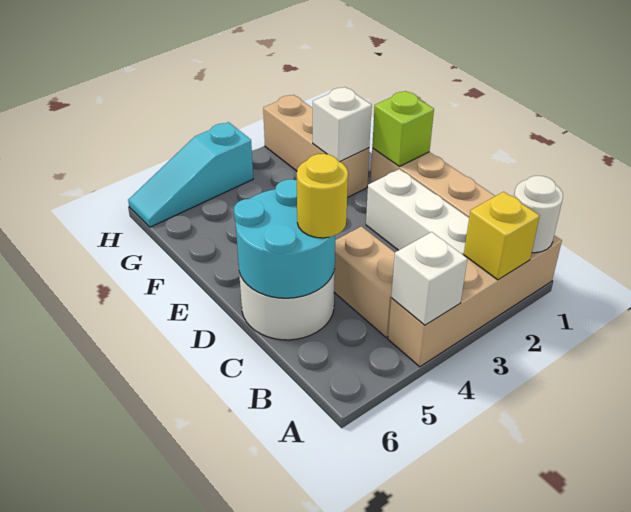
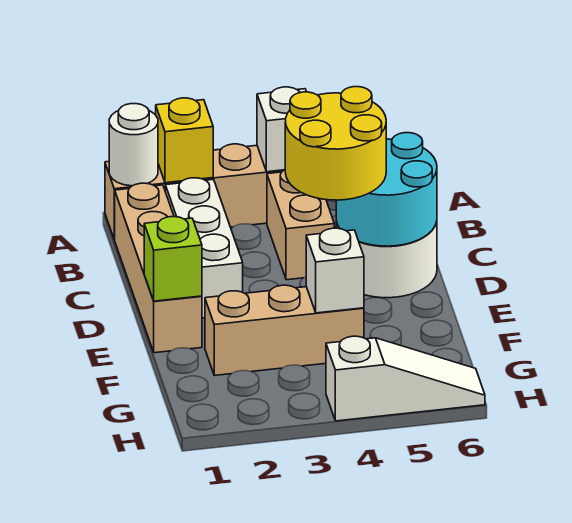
yellow round brick C5 level 3 -> yellow round brick C4:D5 level 3
tan brick F2:H2 level 1 -> tan brick F2:F4 level 1
white brick F2 level 2 -> white brick F4 level 2
cyan slope H4:H6 level 1 top 4 -> white slope H4:H6 level 1 top 4

